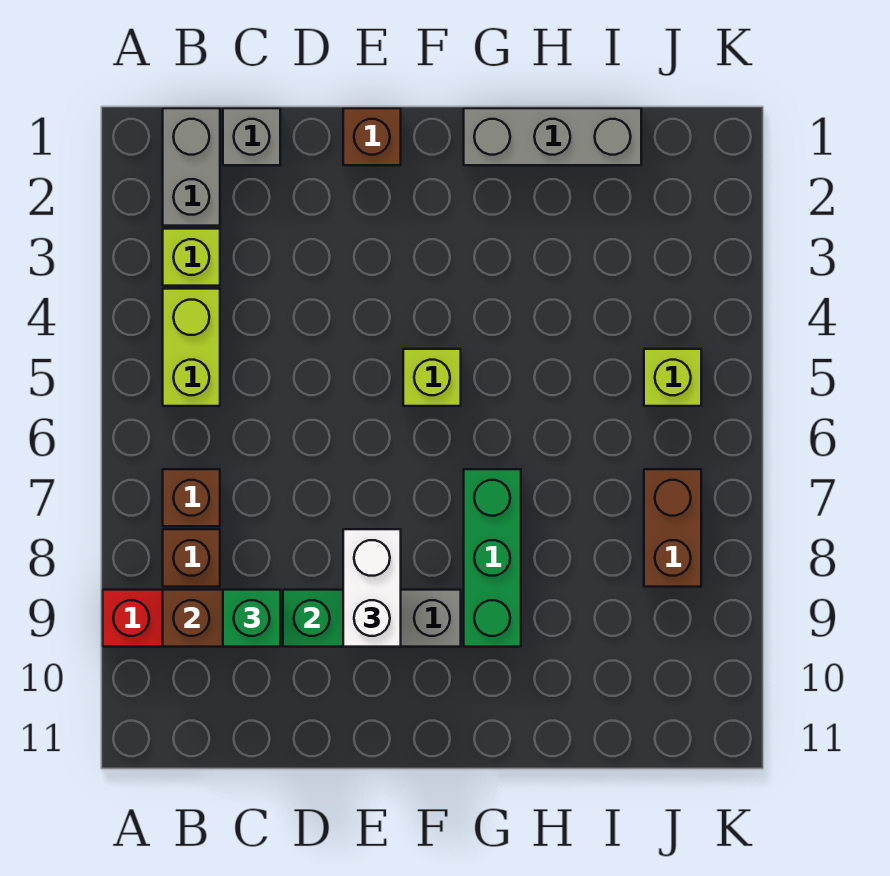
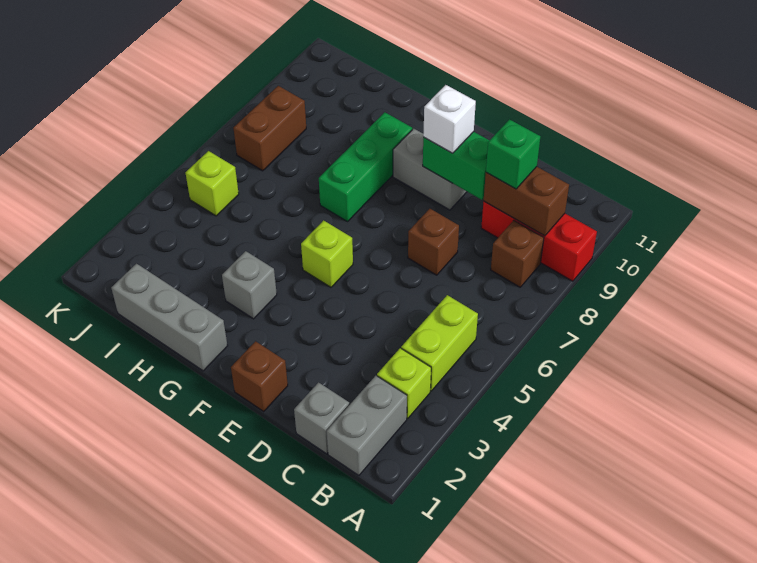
brown brick B7 level 1 -> brown brick D7 level 1
white brick E8:E9 level 3 -> white brick E9 level 3
none -> grey brick G3 level 1

